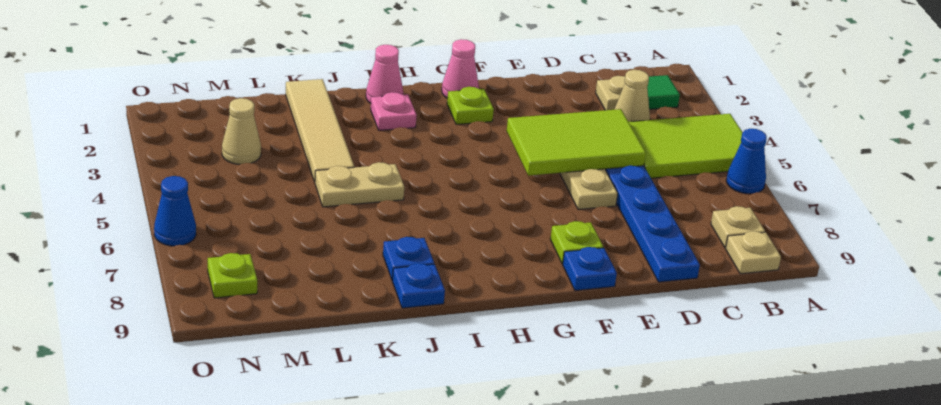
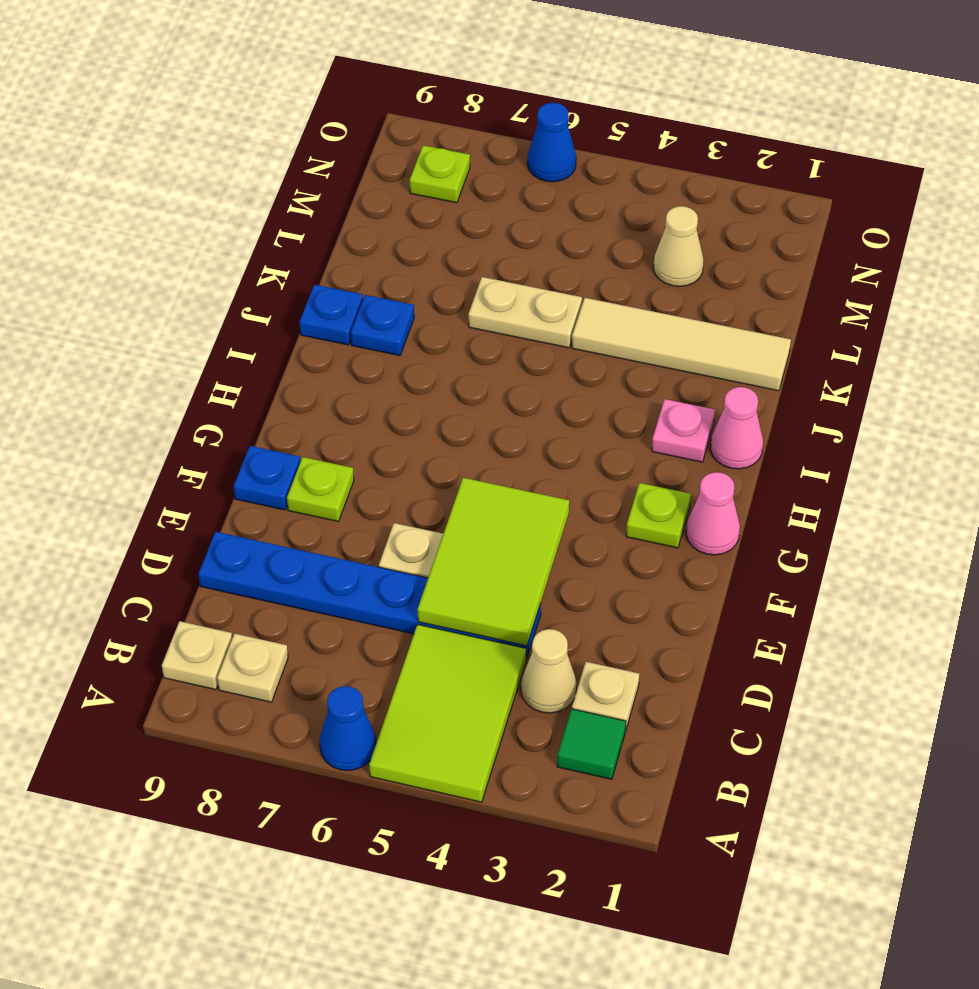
tan plate J5:K5 level 1 -> tan plate K5:K6 level 1

